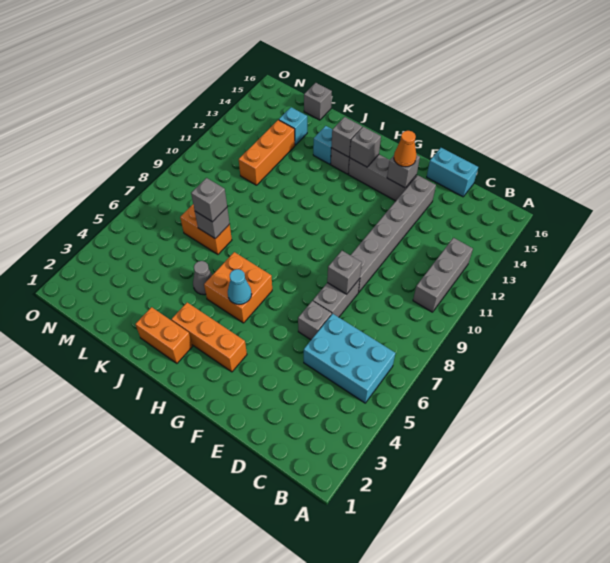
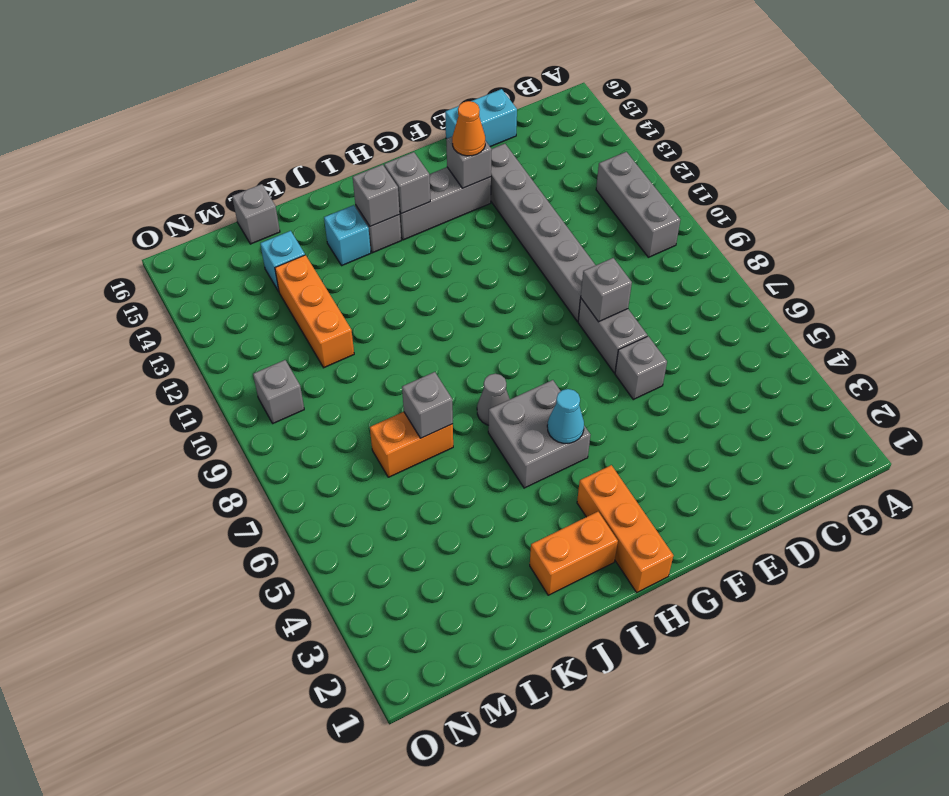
cyan brick B5:D6 level 1 -> none
orange brick G3:I3 level 1 -> orange brick H1:H3 level 1
orange brick H5:I6 level 1 -> grey brick H5:I6 level 1
grey cone J5 level 1 -> grey cone I7 level 1
grey brick K7 level 3 -> grey brick N10 level 1

